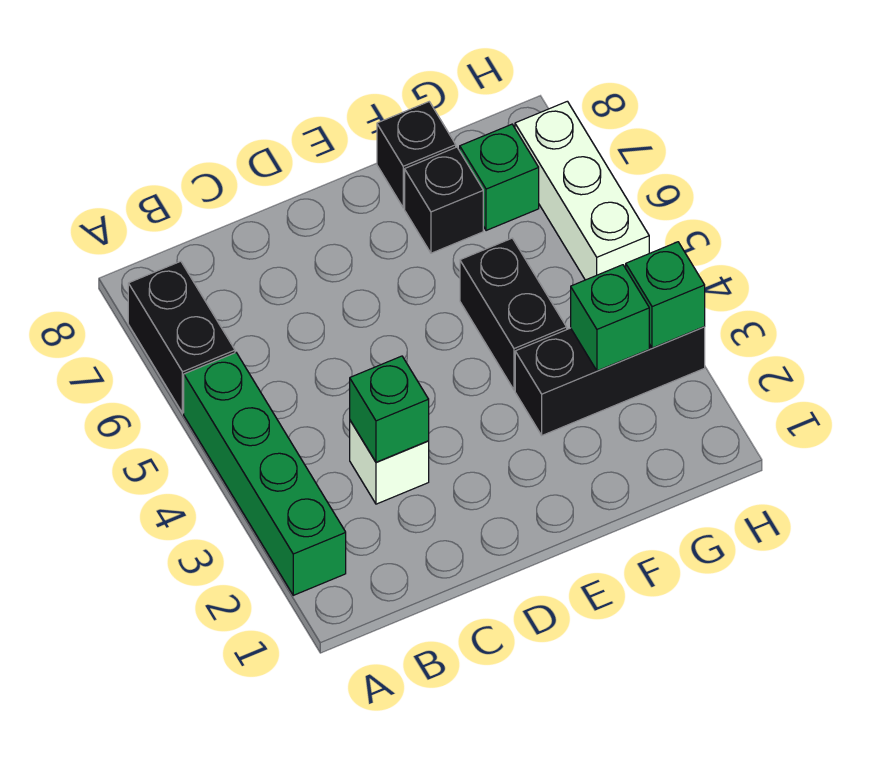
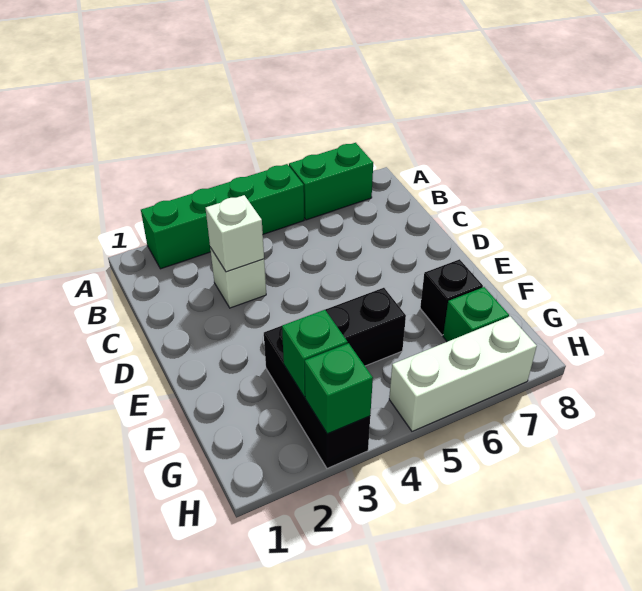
black brick A6:A7 level 1 -> green brick A6:A7 level 1
green brick C3 level 2 -> white brick C3 level 2
black brick F8 level 1 -> none

